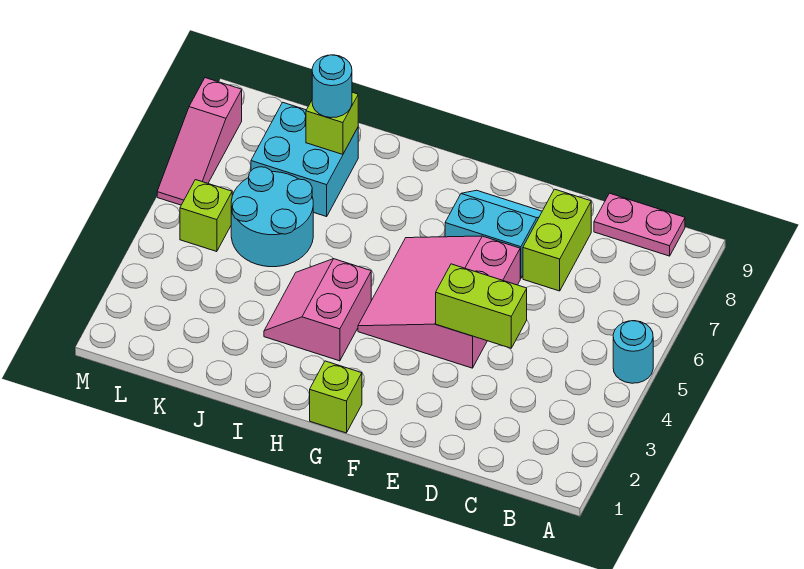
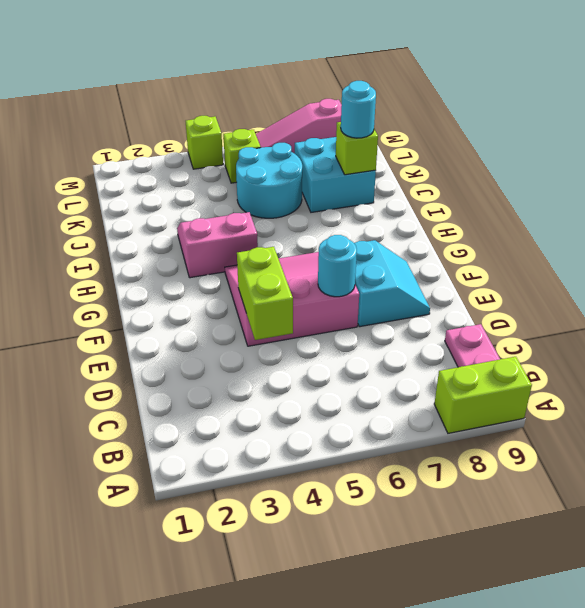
cyan round brick A5 level 1 -> cyan round brick E6 level 2
lime brick D7:D8 level 1 -> lime brick A8:A9 level 1
lime brick G1 level 1 -> lime brick M4 level 1

